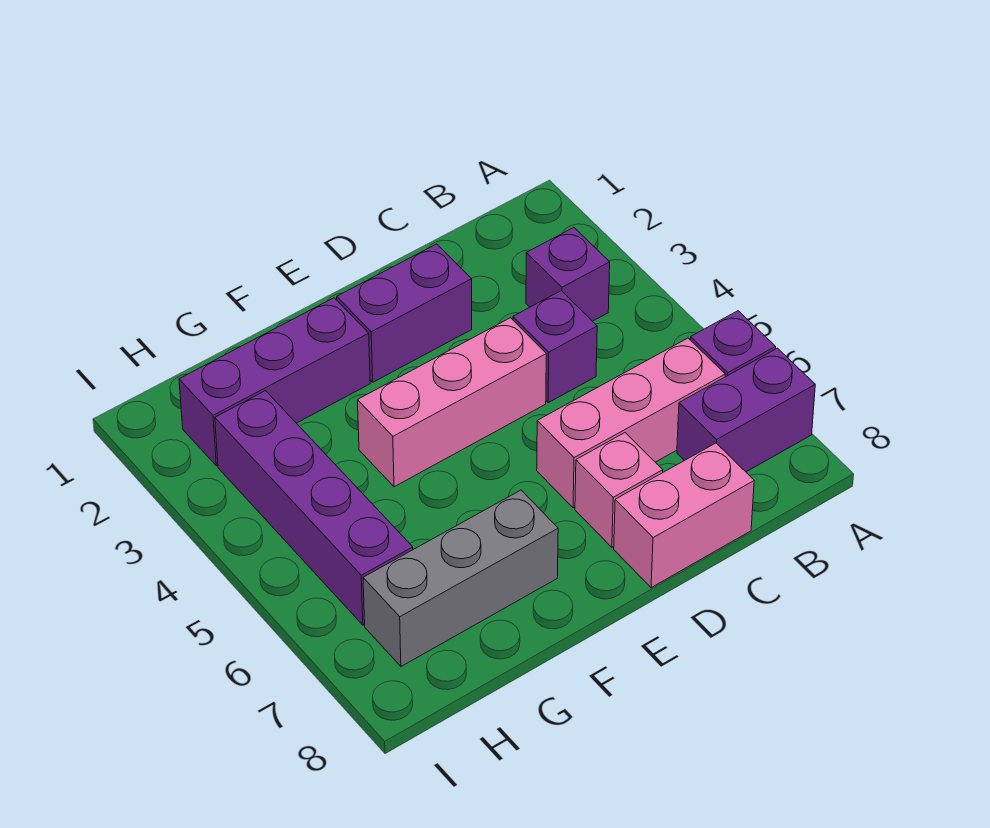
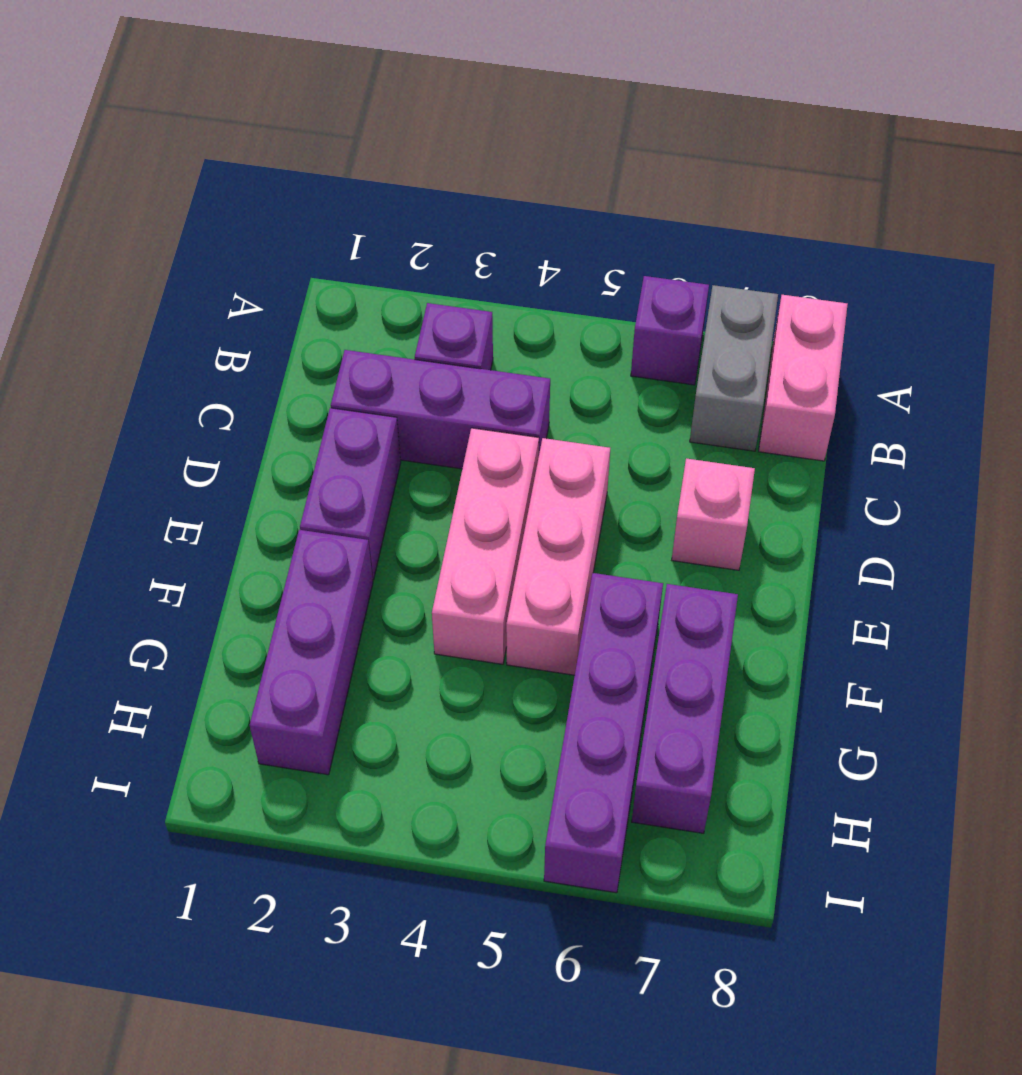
purple brick A7:B7 level 1 -> grey brick A7:B7 level 1
pink brick B6:D6 level 1 -> pink brick D5:F5 level 1
purple brick C4 level 1 -> purple brick C2:C4 level 1
pink brick C8:D8 level 1 -> pink brick A8:B8 level 1
grey brick F7:H7 level 1 -> purple brick F7:H7 level 1
purple brick H3:H6 level 1 -> purple brick F6:I6 level 1

